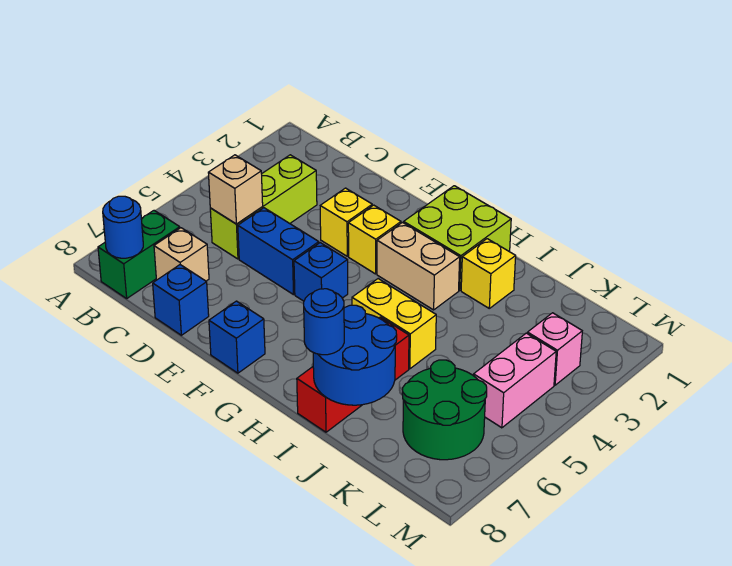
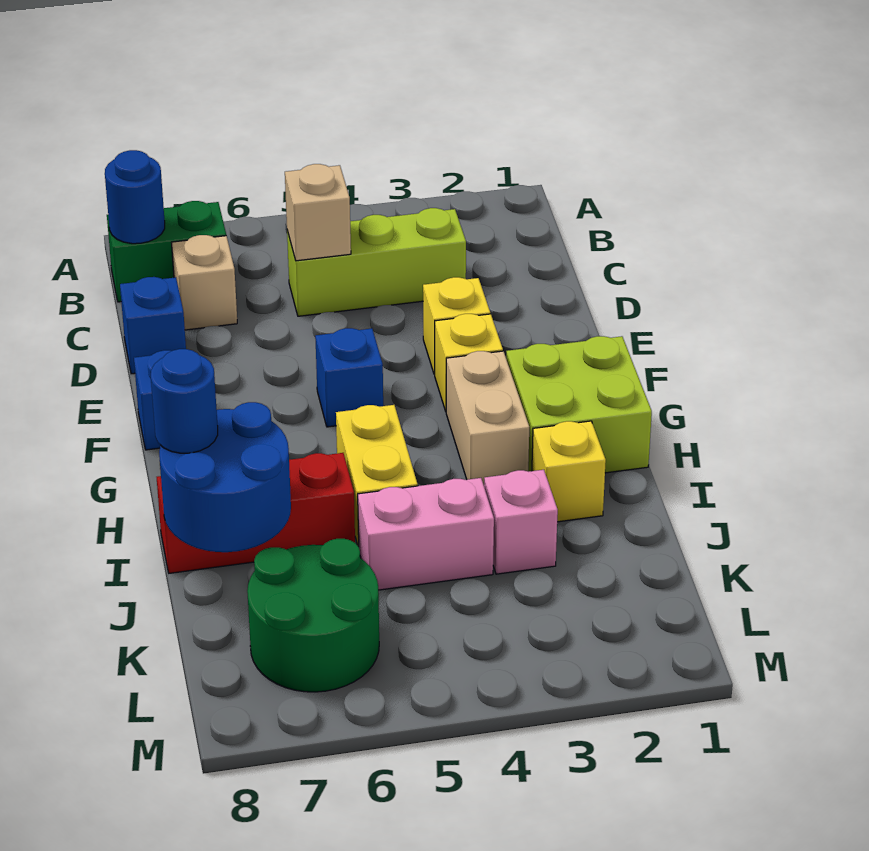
blue brick D5:E5 level 1 -> none
pink brick L3 level 1 -> pink brick J3 level 1
pink brick L4:L5 level 1 -> pink brick J4:J5 level 1

